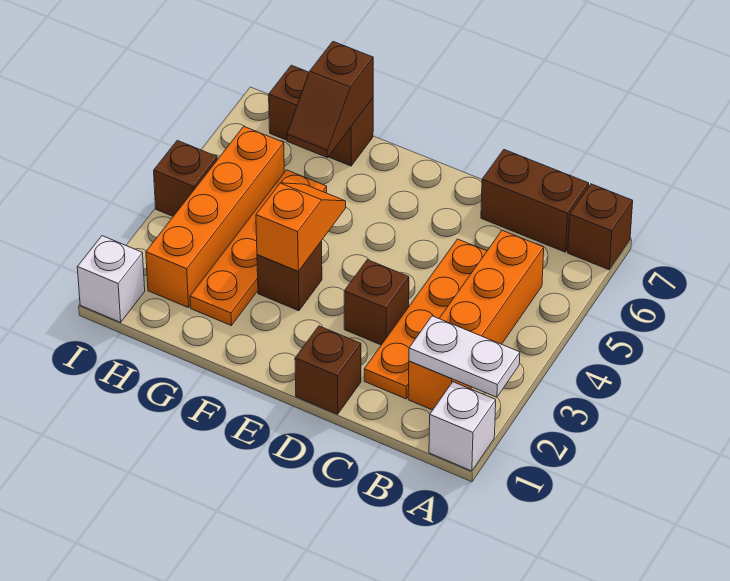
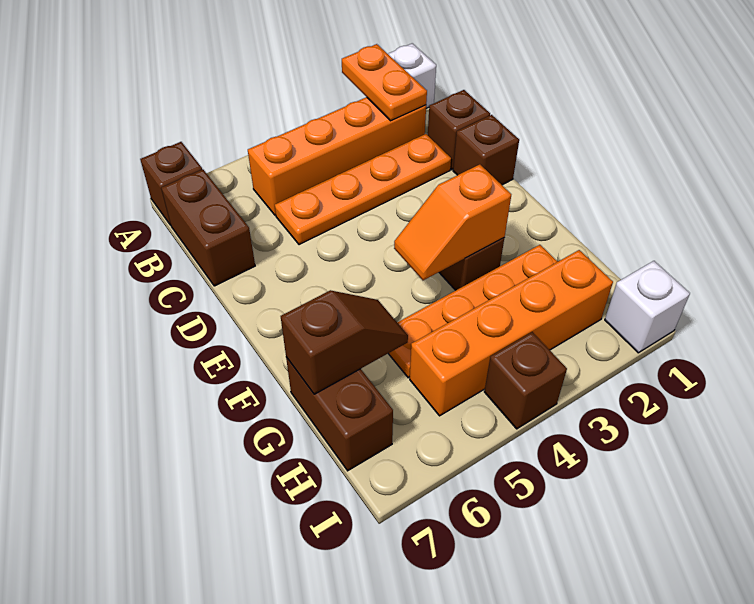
white plate A2:B2 level 2 -> orange plate A2:B2 level 2
brown brick D3 level 1 -> brown brick C1 level 1

